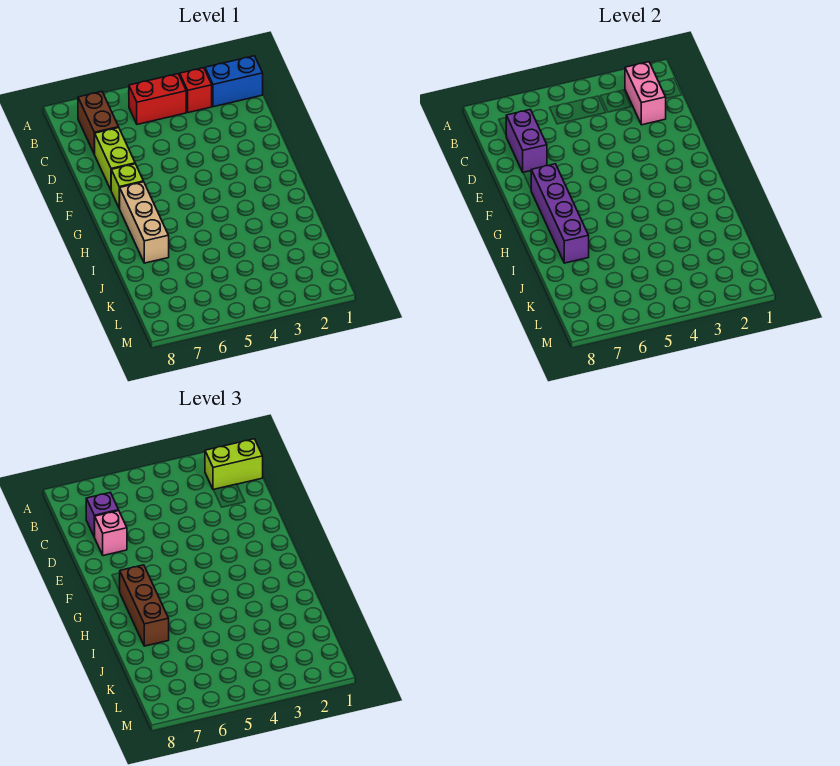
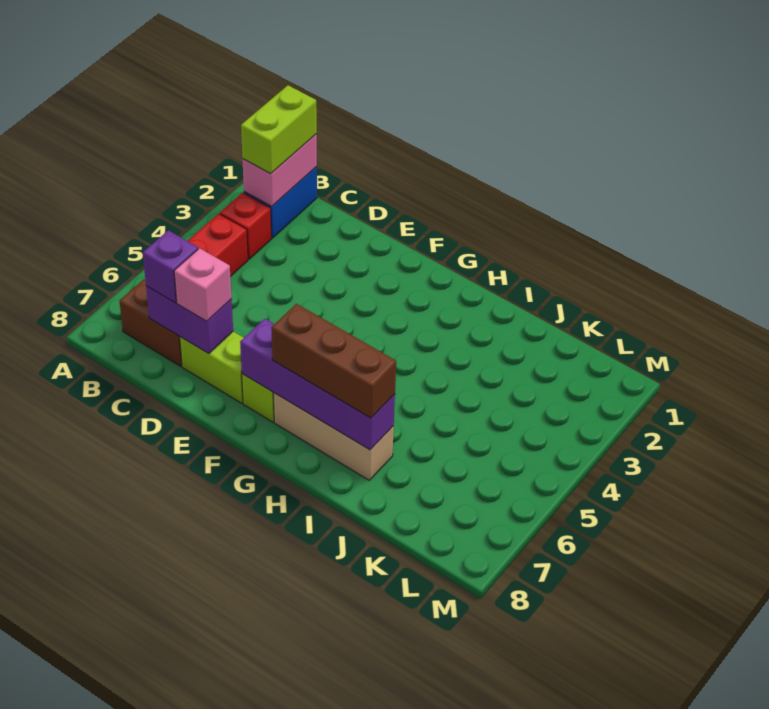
pink brick B2:C2 level 2 -> pink brick B1:B2 level 2

